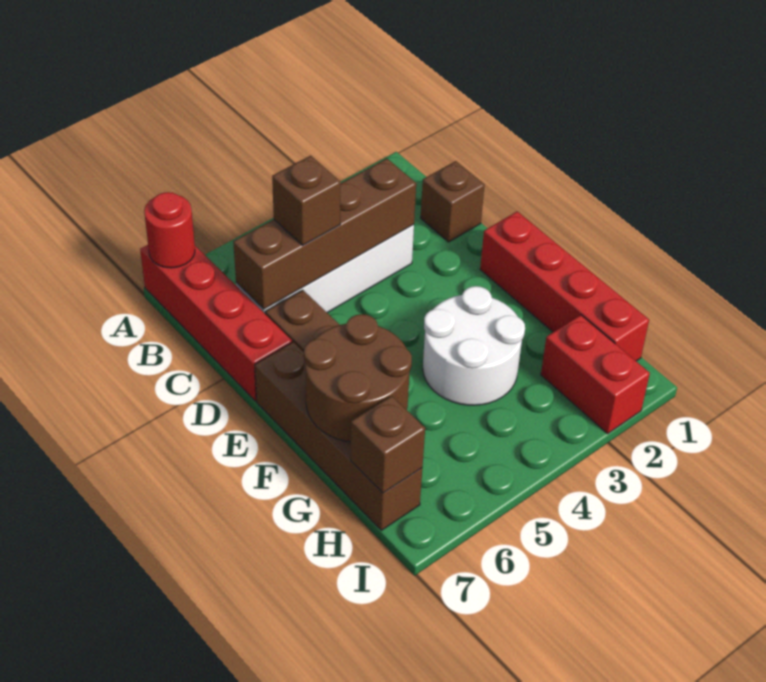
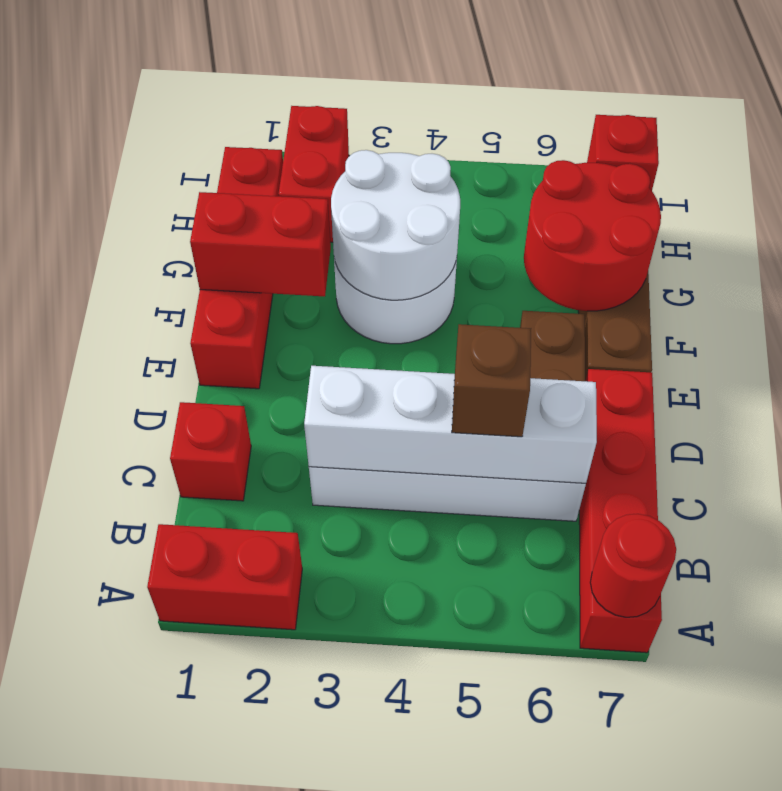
none -> red brick A1:A2 level 1
brown brick C1 level 1 -> red brick C1 level 1
brown brick C3:C6 level 2 -> white brick C3:C6 level 2
none -> red brick F1:F2 level 2
none -> white round brick F3:G4 level 2
brown round brick F6:G7 level 2 -> red round brick F6:G7 level 2
brown brick H7 level 2 -> red brick H7 level 2

